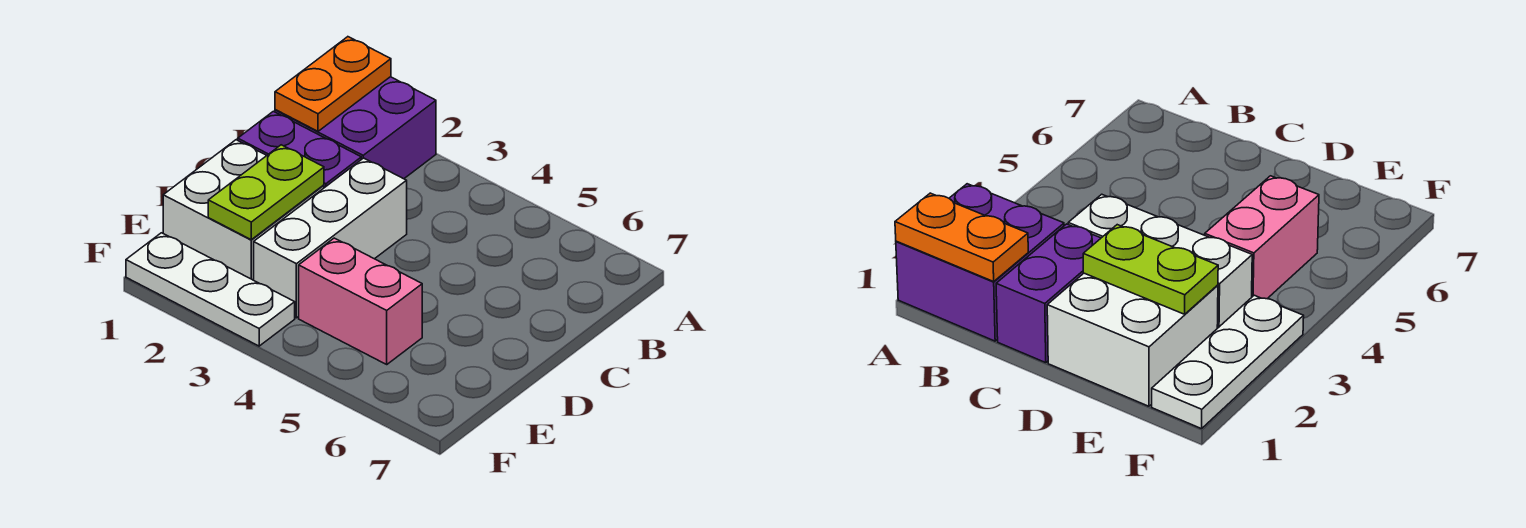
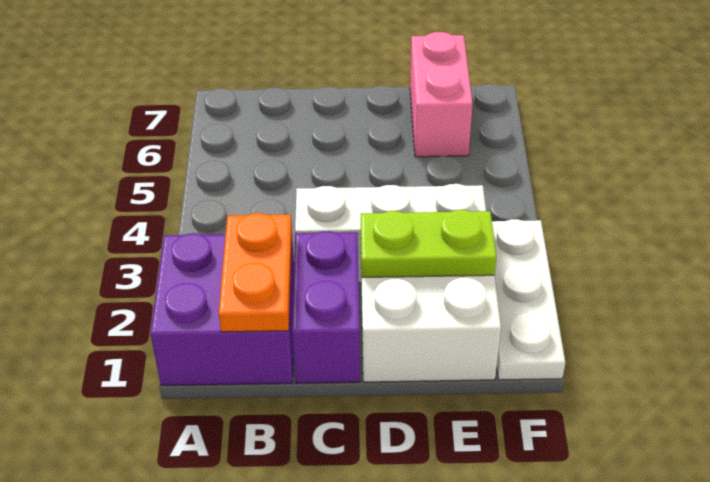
orange plate A1:B1 level 2 -> orange plate B1:B2 level 2
pink brick E4:E5 level 1 -> pink brick E6:E7 level 1

